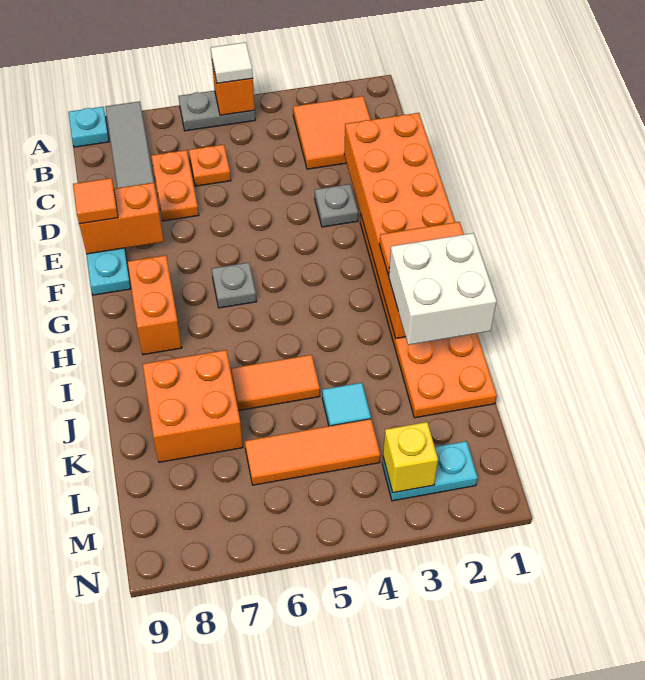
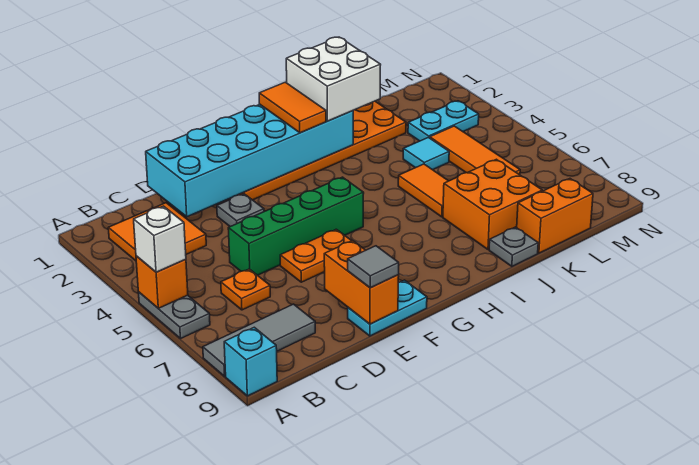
white tile A5 level 3 -> white brick A5 level 3
cyan plate A9 level 1 -> cyan brick A9 level 1
orange plate C7:D7 level 1 -> orange plate E6:F6 level 1
orange brick D1:I2 level 2 -> cyan brick D1:I2 level 2
none -> green brick D5:G5 level 1
orange tile E9 level 3 -> grey tile E9 level 3
grey plate G6 level 1 -> grey plate J9 level 1
orange brick G8:H8 level 1 -> orange brick K9:L9 level 1
cyan plate M2:M3 level 1 -> cyan plate L3:M3 level 1
yellow brick M3 level 2 -> none

